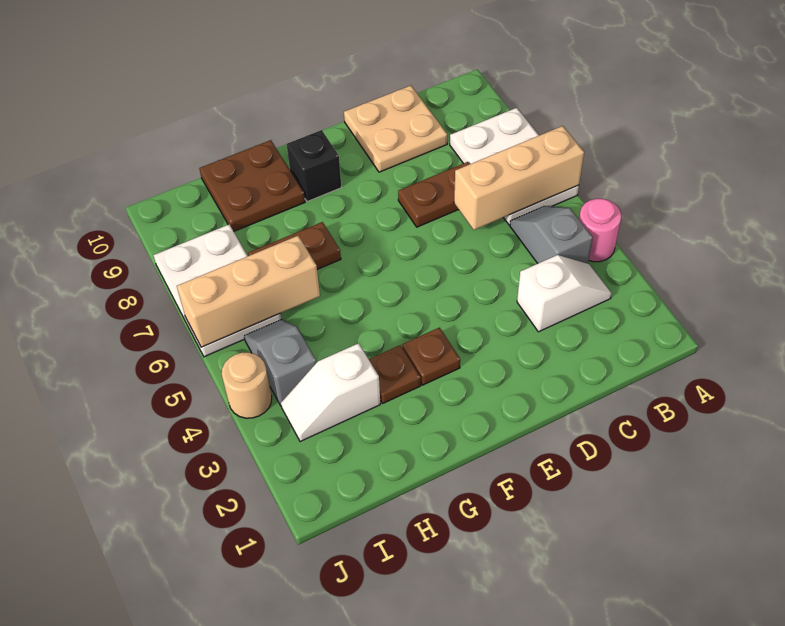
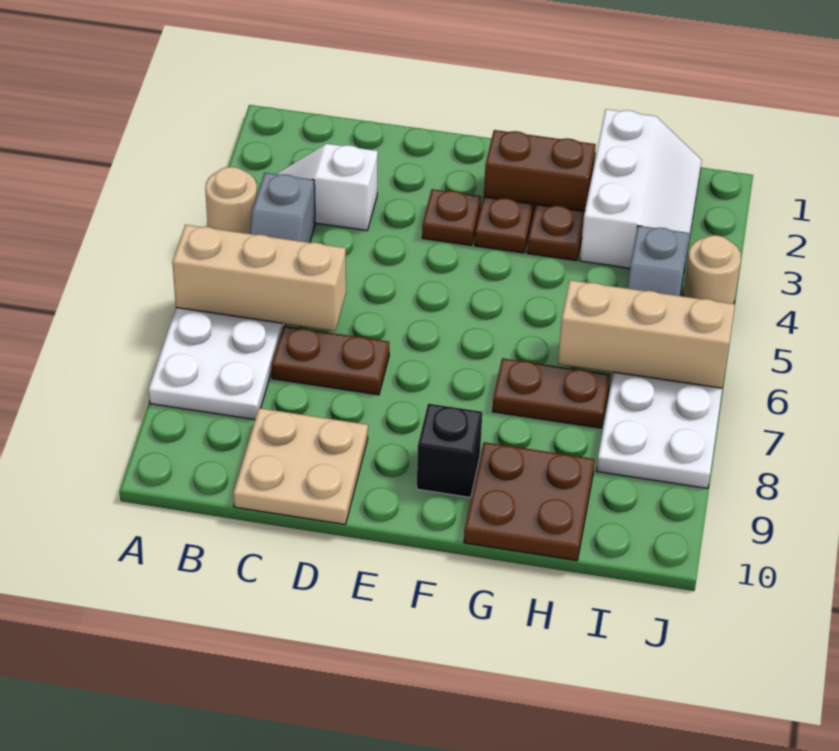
pink round brick A4 level 1 -> tan round brick A4 level 1
none -> brown plate E3 level 1
none -> brown brick F2:G2 level 1
white slope H3:I3 level 1 top H -> white slope H1:I3 level 1 top H

